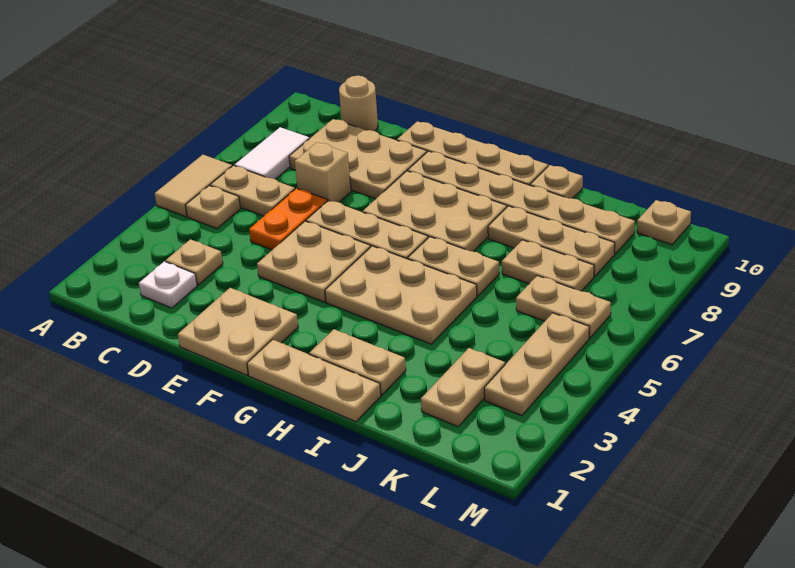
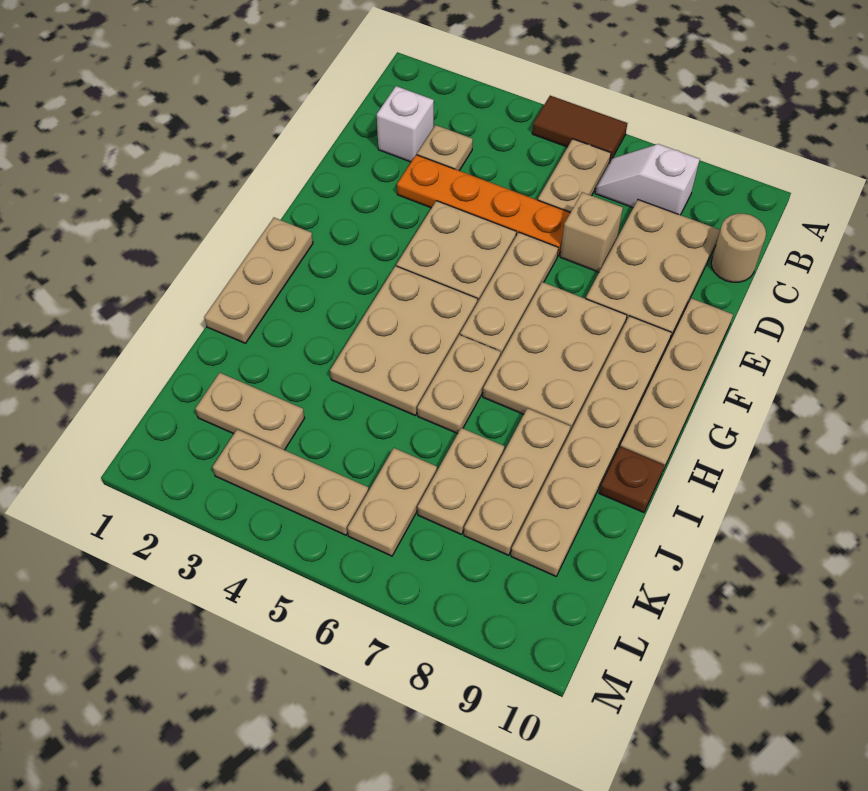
tan tile A5:A6 level 1 -> brown tile A5:A6 level 1
tan plate B5 level 1 -> none
white tile B7:B8 level 1 -> white slope B7:B8 level 1 top 8
white plate C2 level 1 -> white brick C2 level 1
orange plate D5:D6 level 1 -> orange plate D3:D6 level 1
tan plate E1:F2 level 1 -> none
tan plate H2:I2 level 1 -> none
tan plate I10 level 1 -> brown plate I10 level 1
tan plate L10 level 1 -> none

